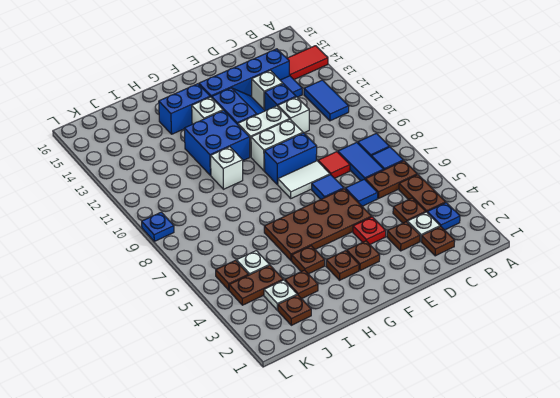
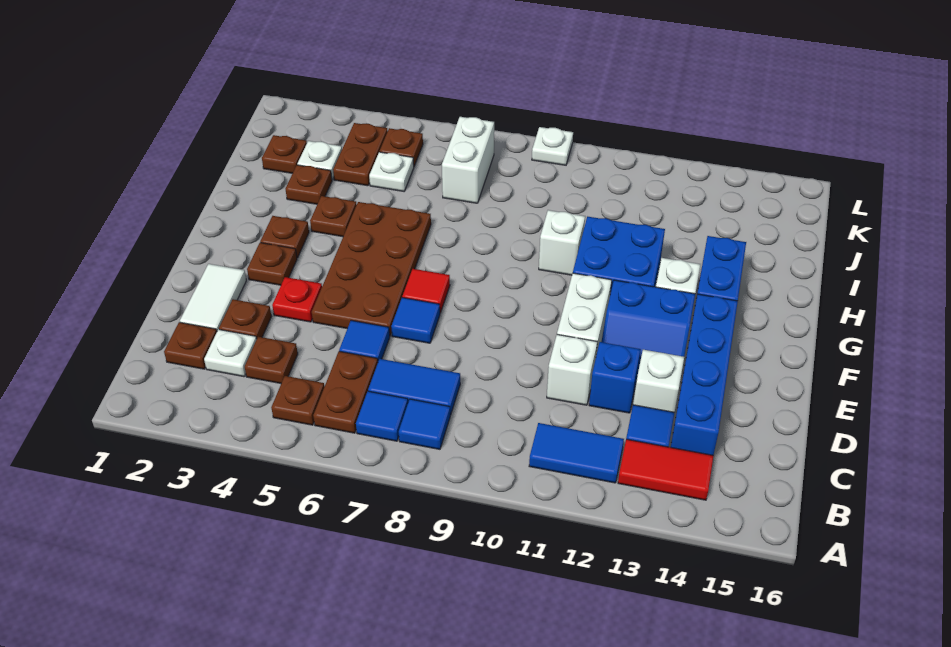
red tile A14:B14 level 1 -> red tile B13:B14 level 1
blue plate B3 level 1 -> none
brown plate B4:B5 level 1 -> brown plate B5 level 1
red tile D8 level 1 -> red tile F7 level 1
white tile E8:F8 level 1 -> white tile D2:E2 level 1
blue brick E9:F9 level 1 -> none
white brick E10:F10 level 1 -> white brick J7:K7 level 1
blue plate L9 level 1 -> white plate L9 level 1

